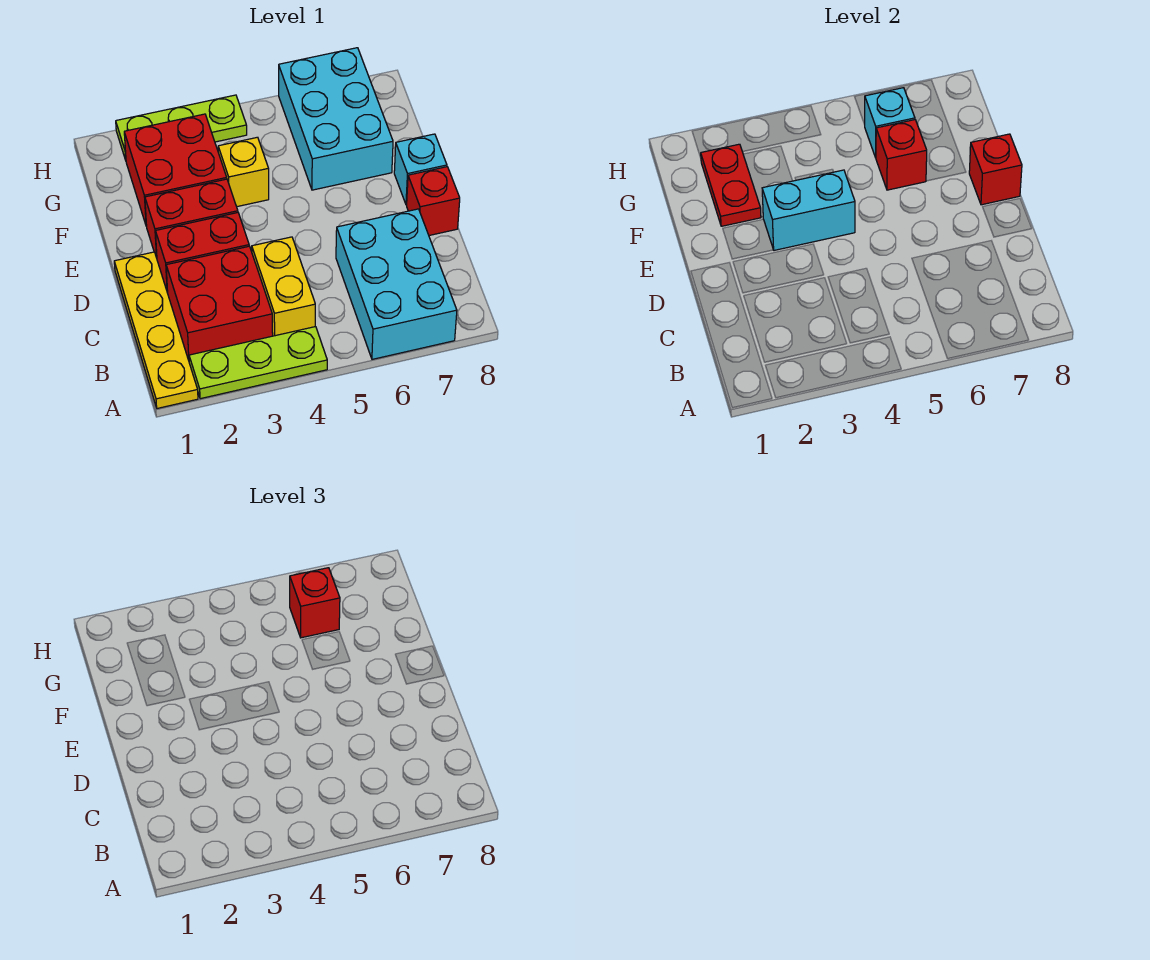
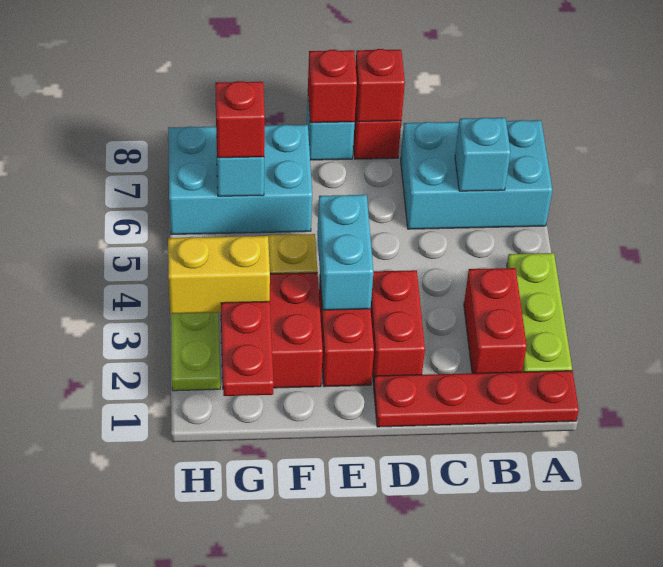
yellow plate A1:D1 level 1 -> red plate A1:D1 level 1
red brick B2:C3 level 1 -> red brick B2:B3 level 1
yellow brick B4:C4 level 1 -> yellow brick G3:H3 level 2
none -> cyan brick B6 level 2
red plate F2:G2 level 2 -> red plate G1:G2 level 2
red brick F6 level 2 -> red brick D8 level 2

